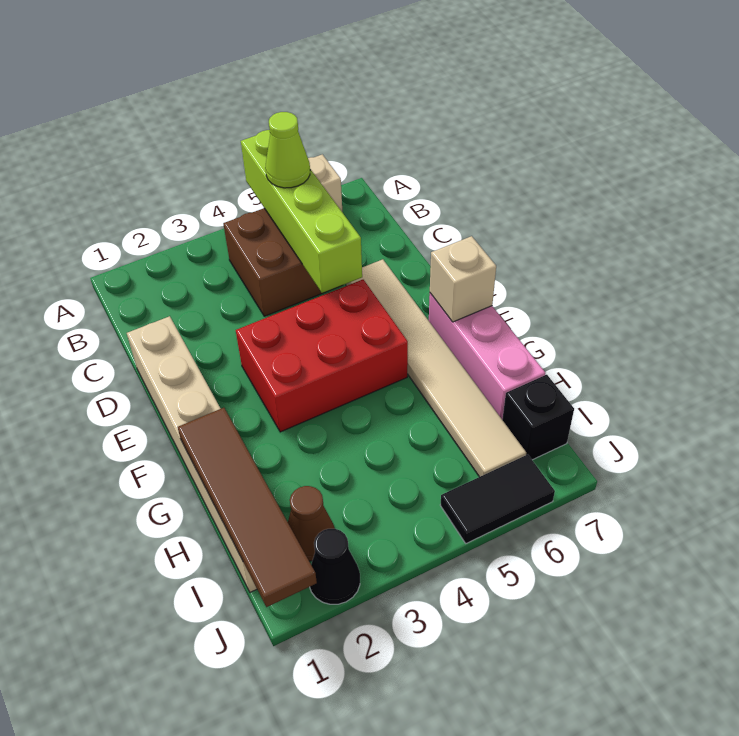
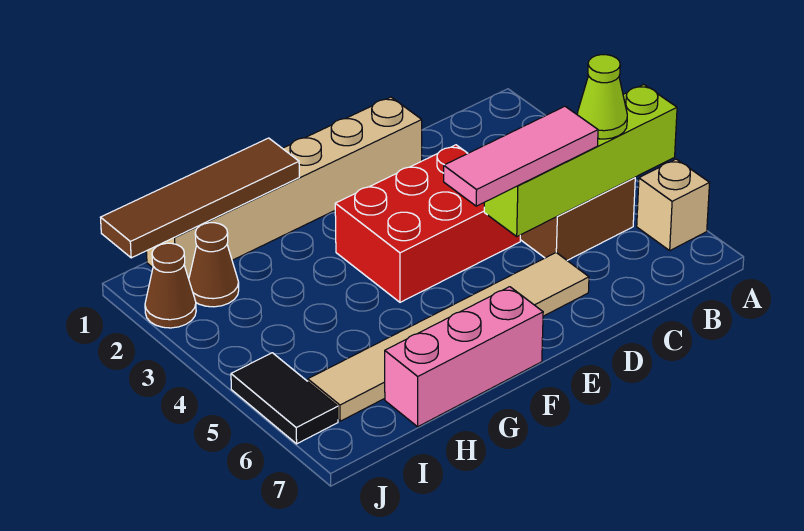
none -> pink tile C5:E5 level 3
red brick E3:F5 level 1 -> red brick D3:F4 level 1
tan brick F7 level 2 -> none
black brick I7 level 1 -> none
black cone J2 level 1 -> brown cone J2 level 1

